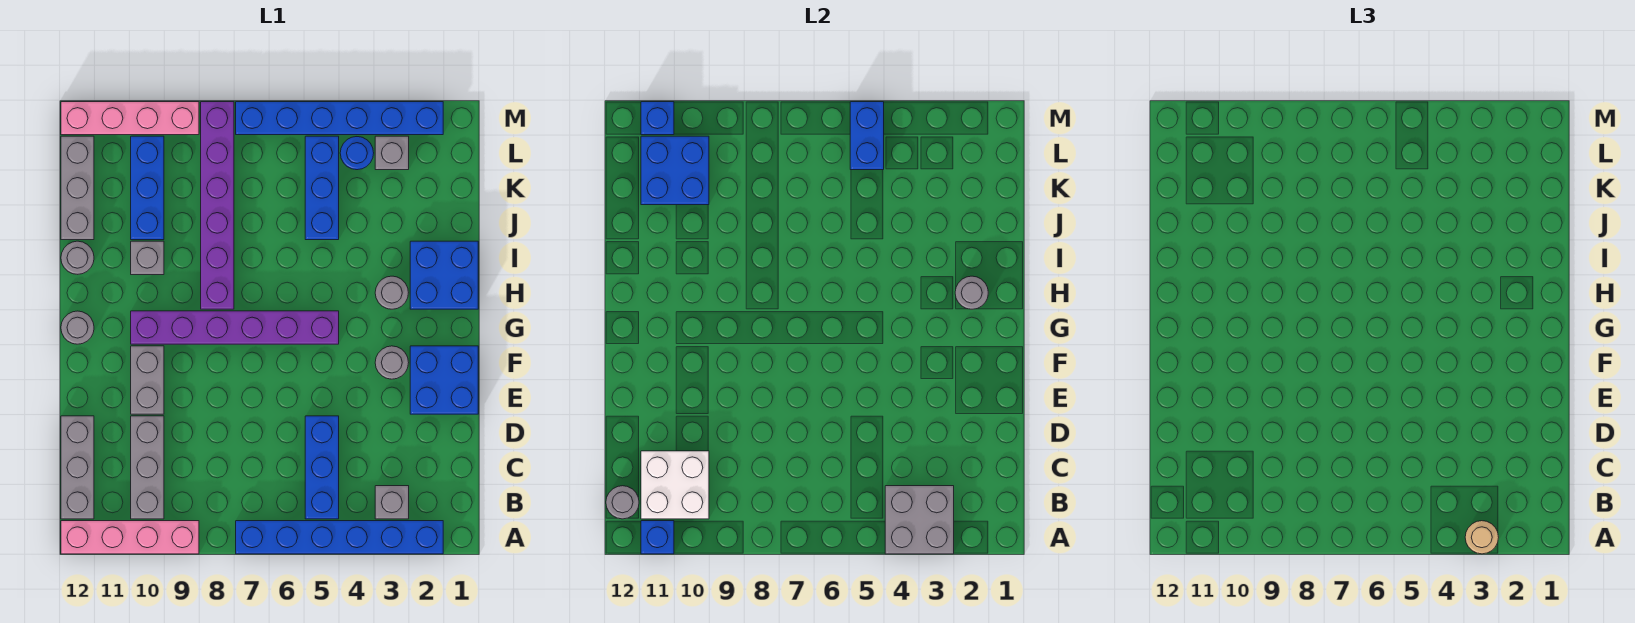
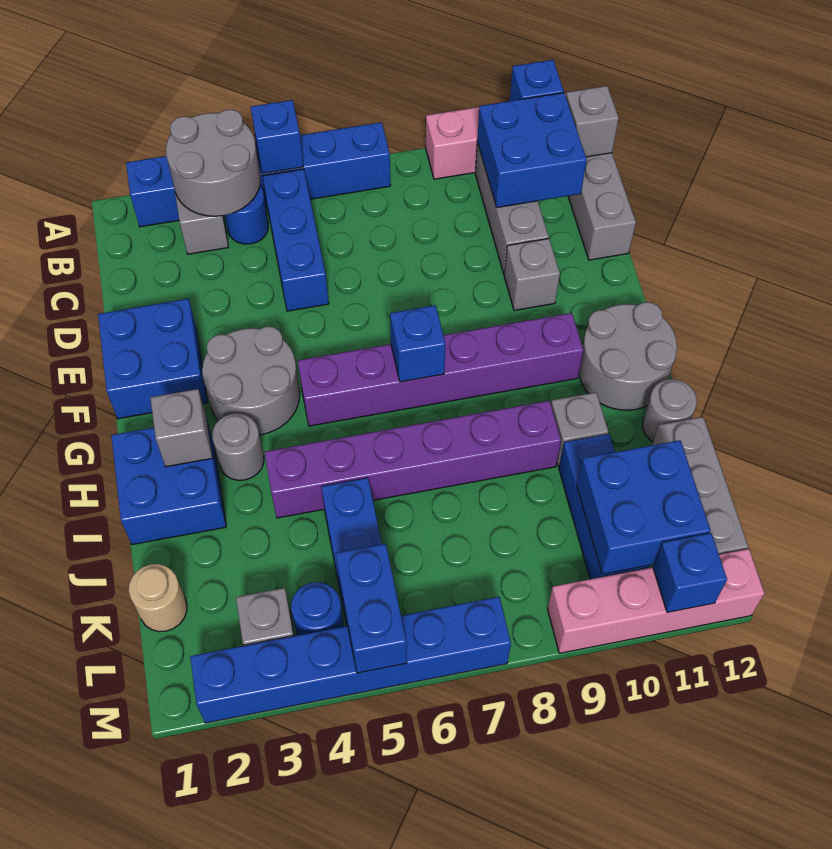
grey brick A3:B4 level 2 -> grey round brick A3:B4 level 2
tan round brick A3 level 3 -> tan round brick K1 level 1
none -> blue brick A5 level 2
none -> blue round brick B4 level 1
white brick B10:C11 level 2 -> blue brick B10:C11 level 2
grey round brick B12 level 2 -> grey brick B12 level 2
grey brick E10:F10 level 1 -> grey brick E10 level 1
grey round brick F3 level 1 -> grey round brick F3:G4 level 1
none -> blue brick G7 level 2
grey round brick G12 level 1 -> grey round brick G11:H12 level 1
grey round brick H2 level 2 -> grey brick H2 level 2
purple brick H8:M8 level 1 -> purple brick I4:I9 level 1

